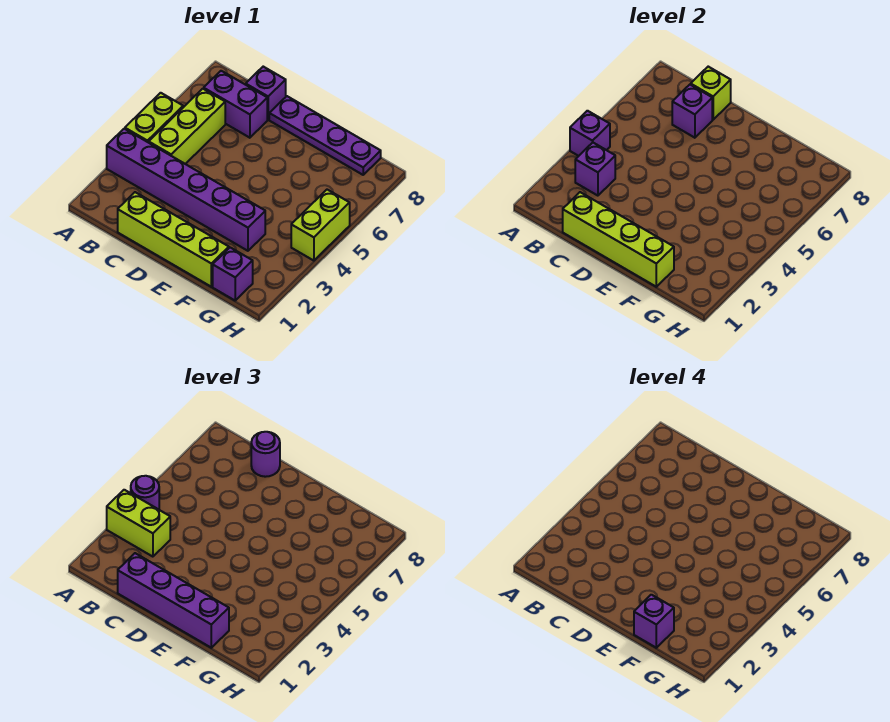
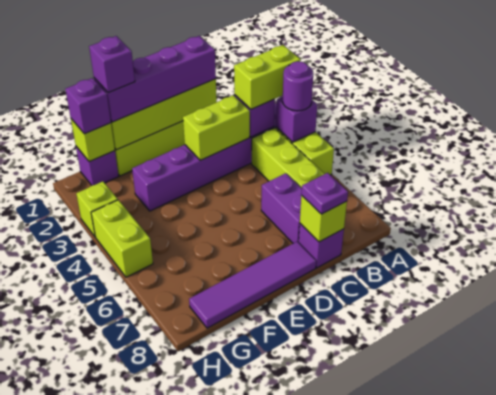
purple brick B7:C7 level 1 -> purple brick C6:C7 level 1
none -> lime brick C3:D3 level 2
purple brick C7 level 2 -> purple brick G1 level 3
purple round brick C8 level 3 -> purple plate C8 level 3
purple plate D8:G8 level 1 -> purple tile D8:G8 level 1
none -> lime brick G1 level 2
none -> lime brick H3 level 1

